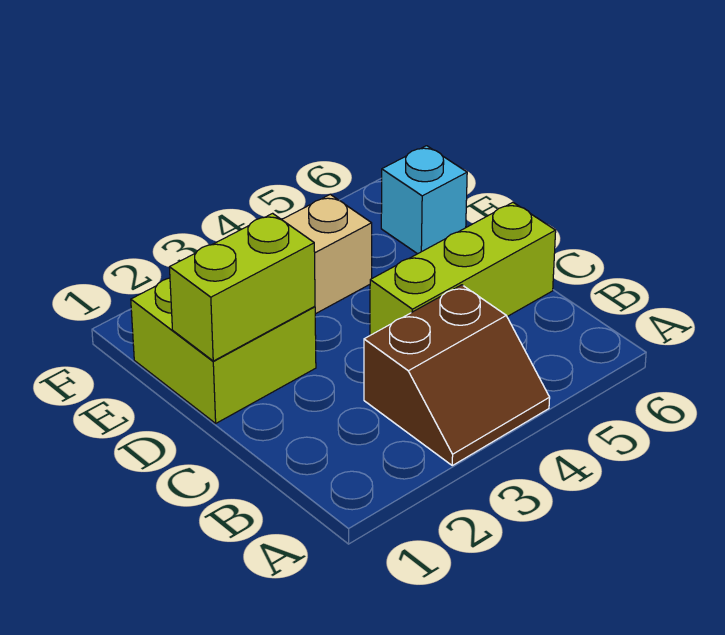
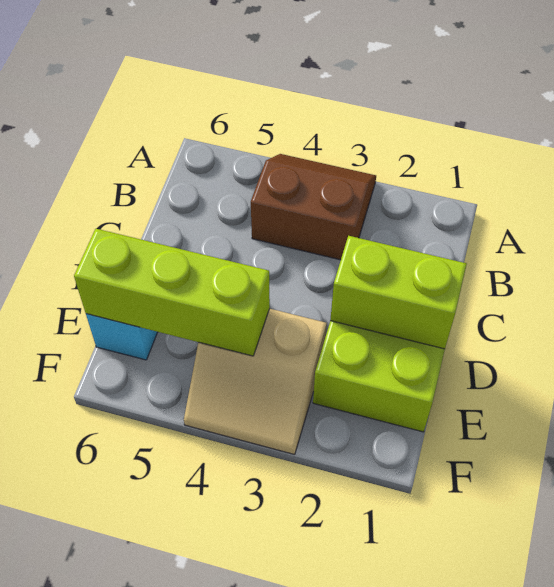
lime brick C4:C6 level 1 -> lime brick E4:E6 level 2

